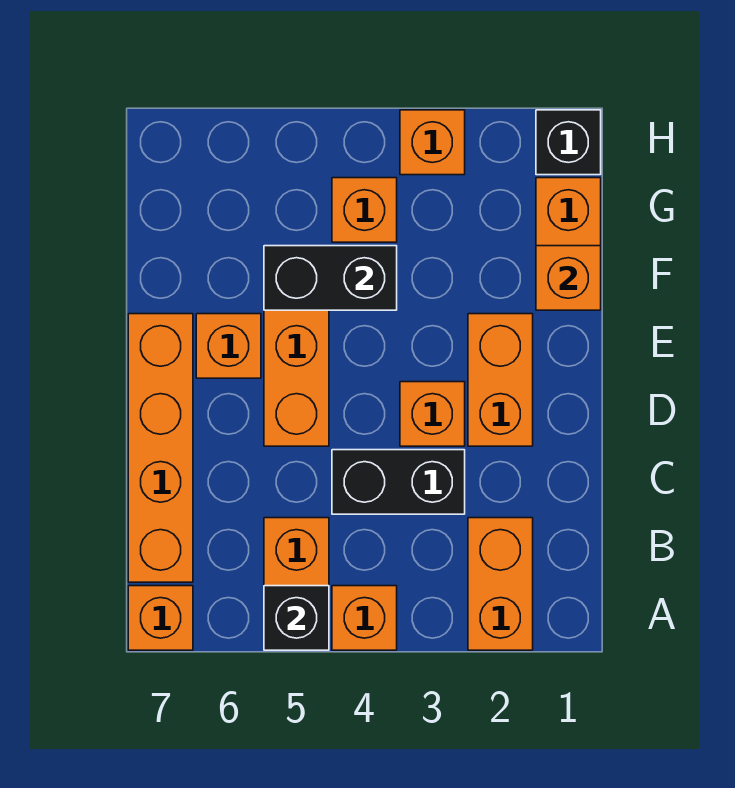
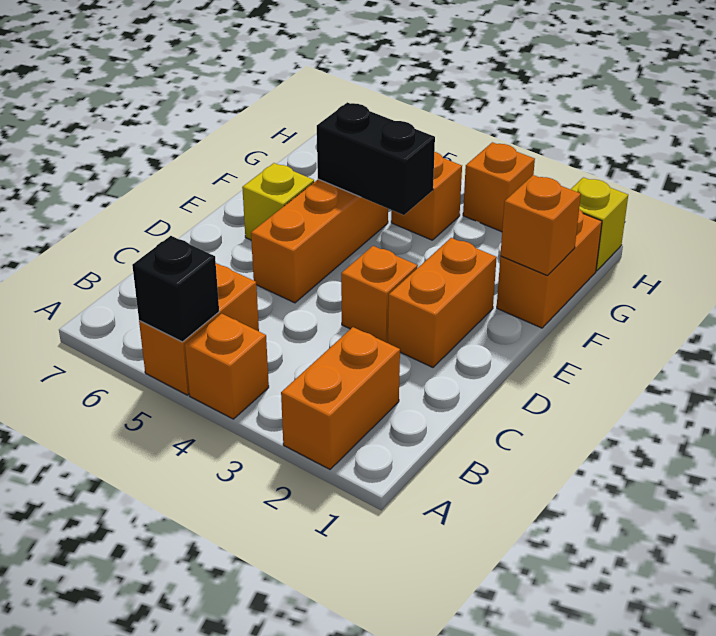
orange brick A7 level 1 -> none
orange brick B7:E7 level 1 -> none
black brick C3:C4 level 1 -> none
orange brick E6 level 1 -> yellow brick E6 level 1
black brick H1 level 1 -> yellow brick H1 level 1

